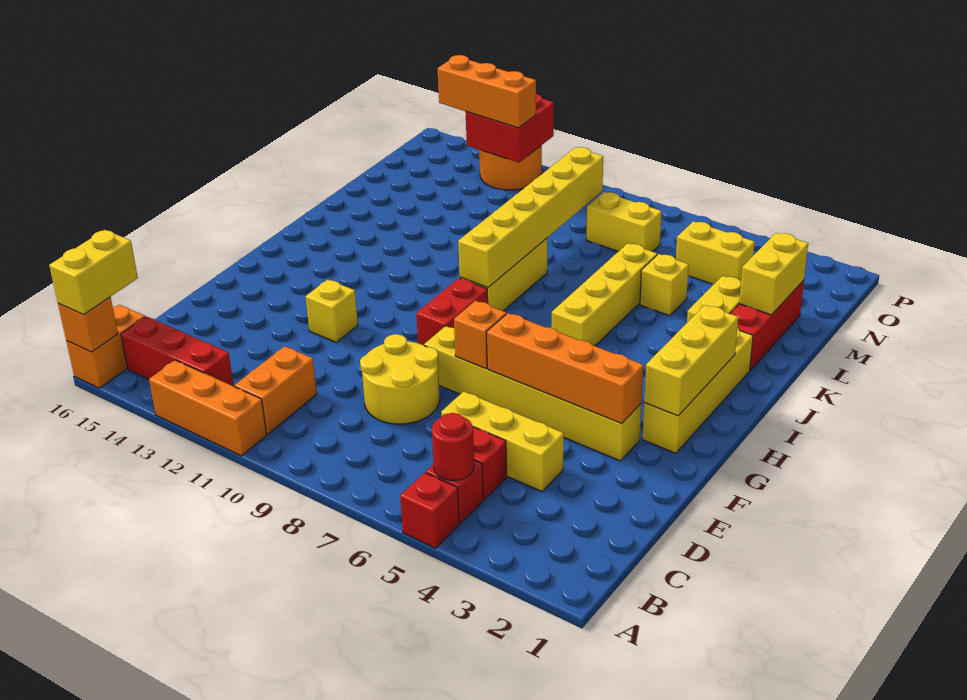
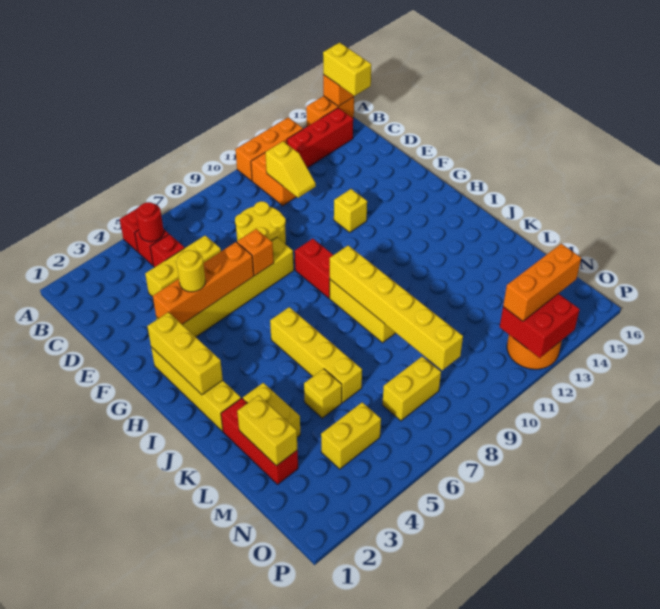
orange brick A16:B16 level 1 -> orange brick A15:A16 level 1
none -> yellow slope C11:D11 level 2 top C
none -> yellow round brick F4 level 3

